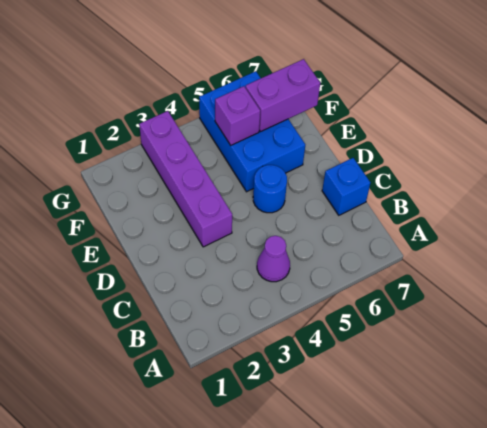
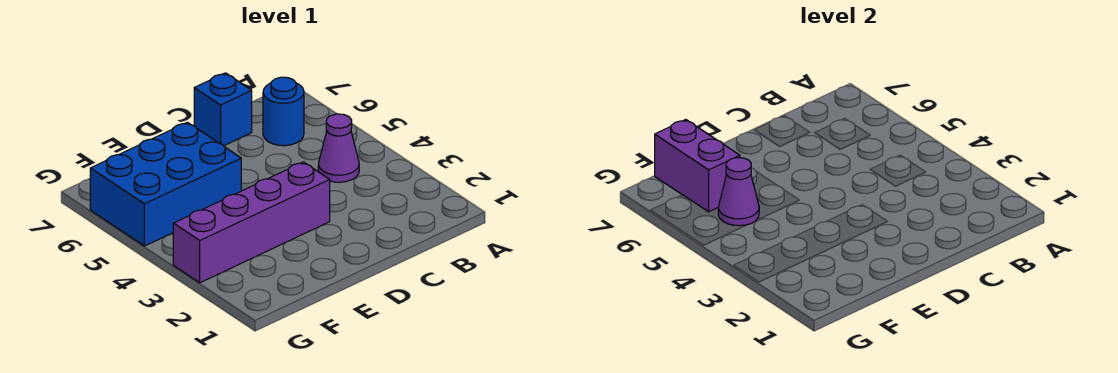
blue round brick D5 level 1 -> blue round brick B6 level 1
purple brick F5 level 2 -> purple cone F5 level 2

